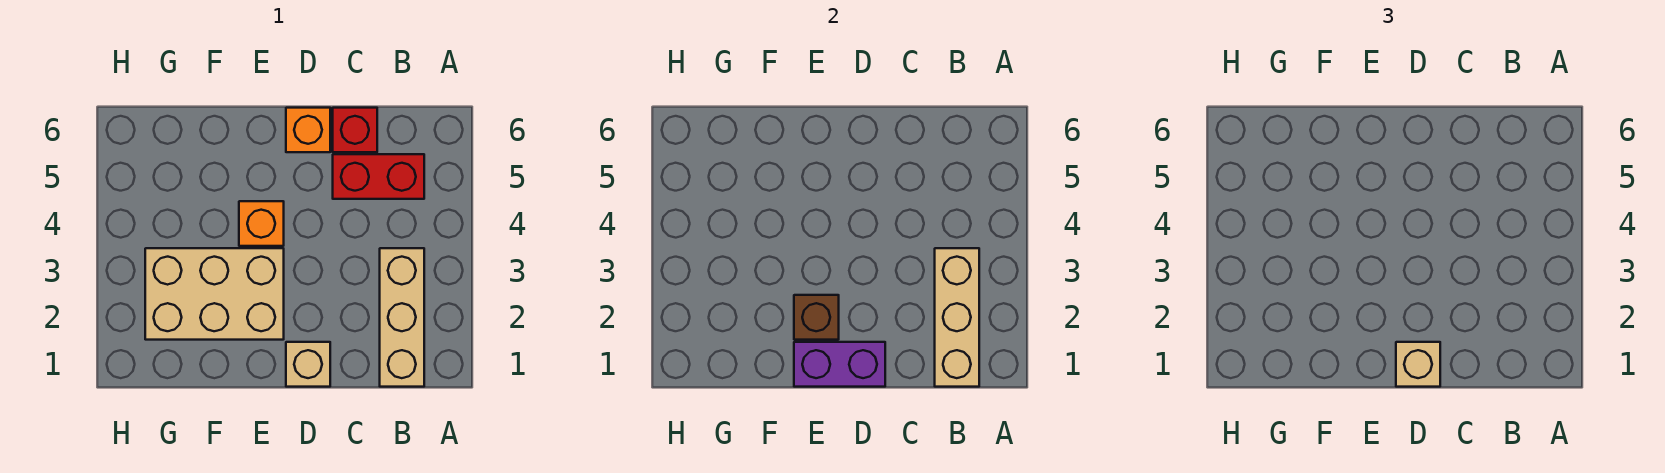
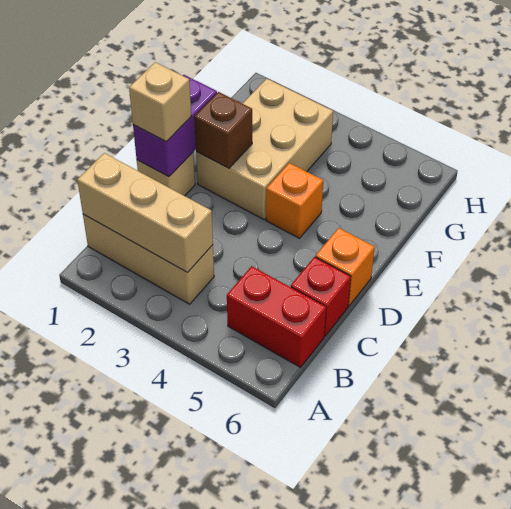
red brick B5:C5 level 1 -> red brick B5:B6 level 1

